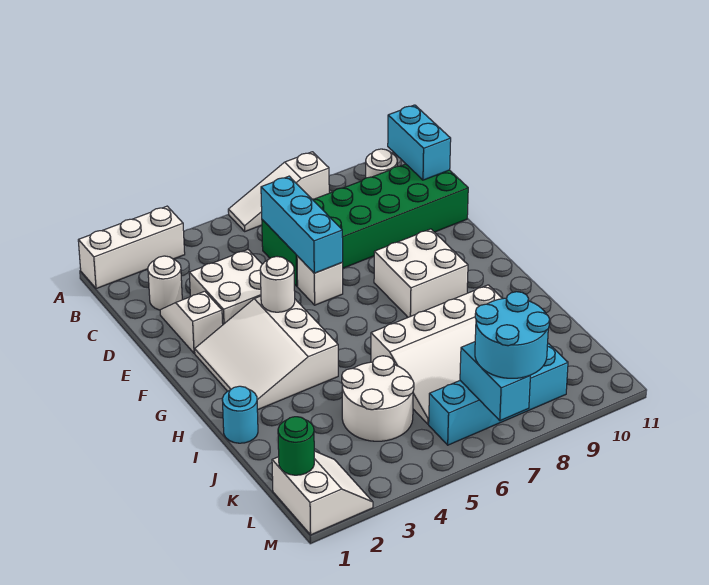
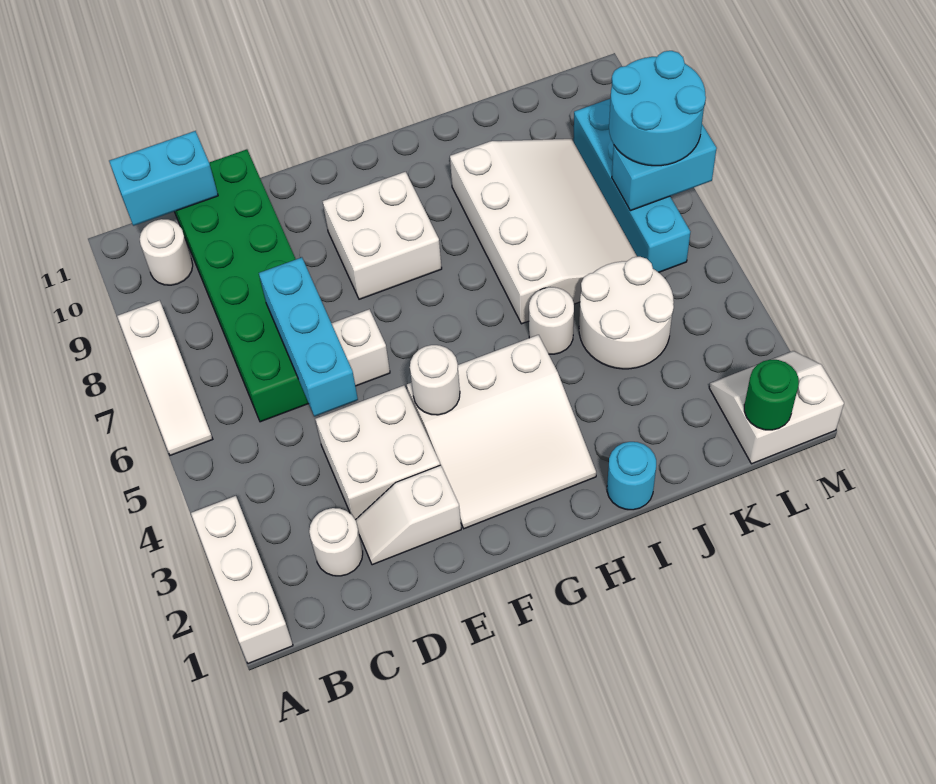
cyan brick C6:E6 level 2 -> cyan brick D5:D7 level 2
none -> white round brick I5 level 1

